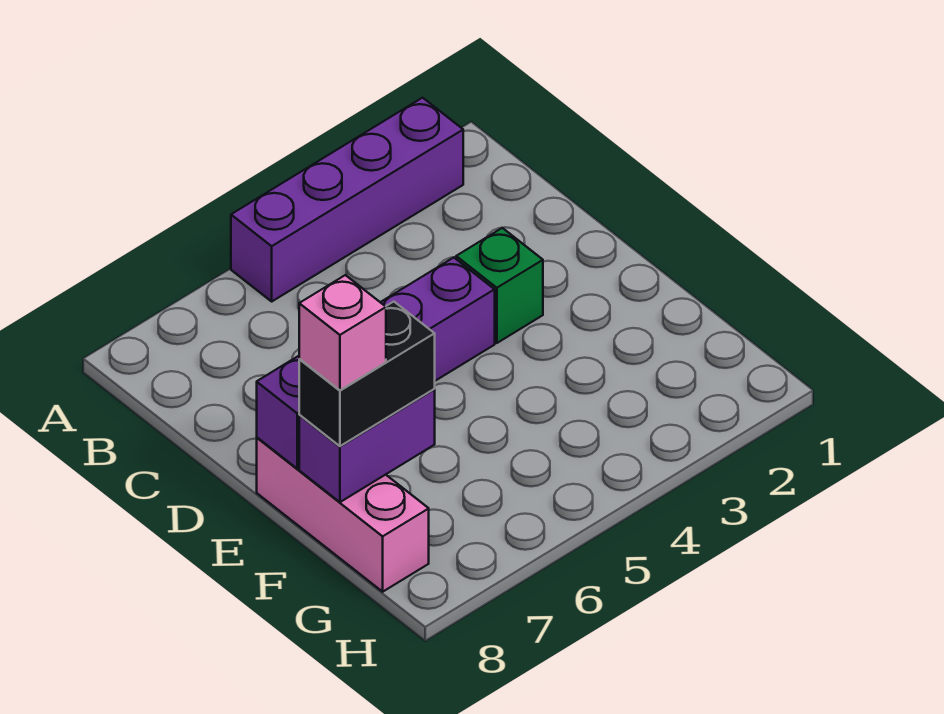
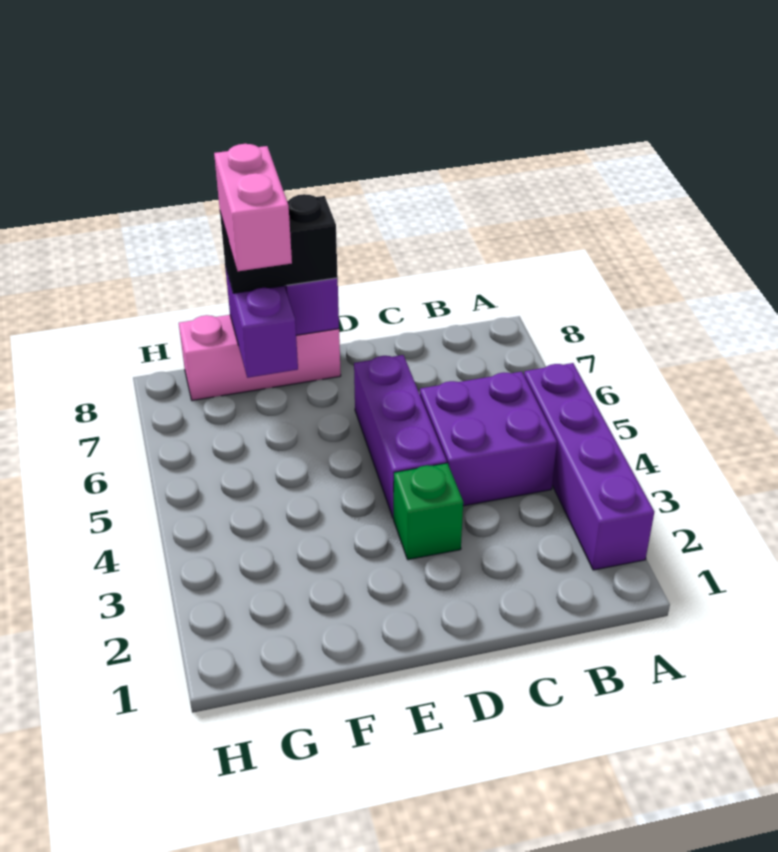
none -> purple brick B4:C5 level 1
black brick F7:F8 level 3 -> black brick E8:F8 level 3
pink brick F8 level 4 -> pink brick F7:F8 level 4

